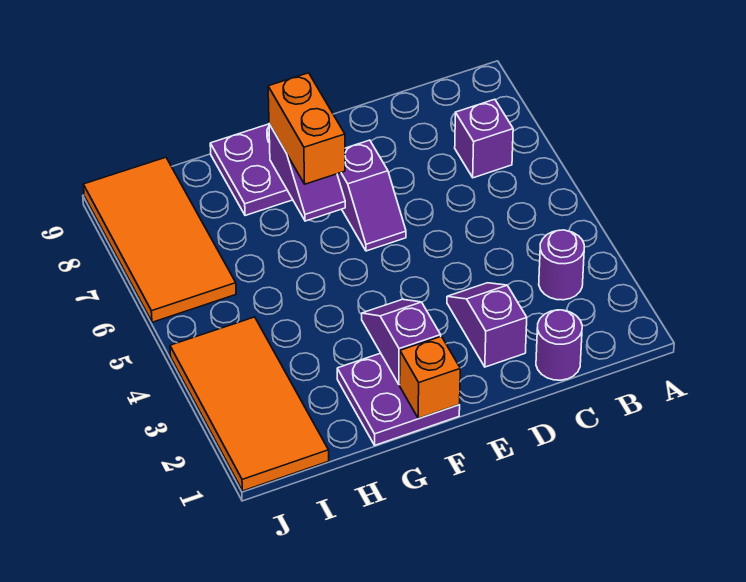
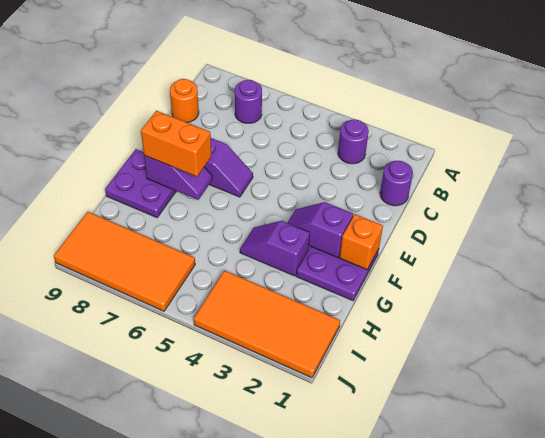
purple brick B7 level 1 -> purple round brick B7 level 1
none -> orange round brick C9 level 1
purple slope D2:D3 level 1 top 2 -> purple slope G3:G4 level 1 top 3

